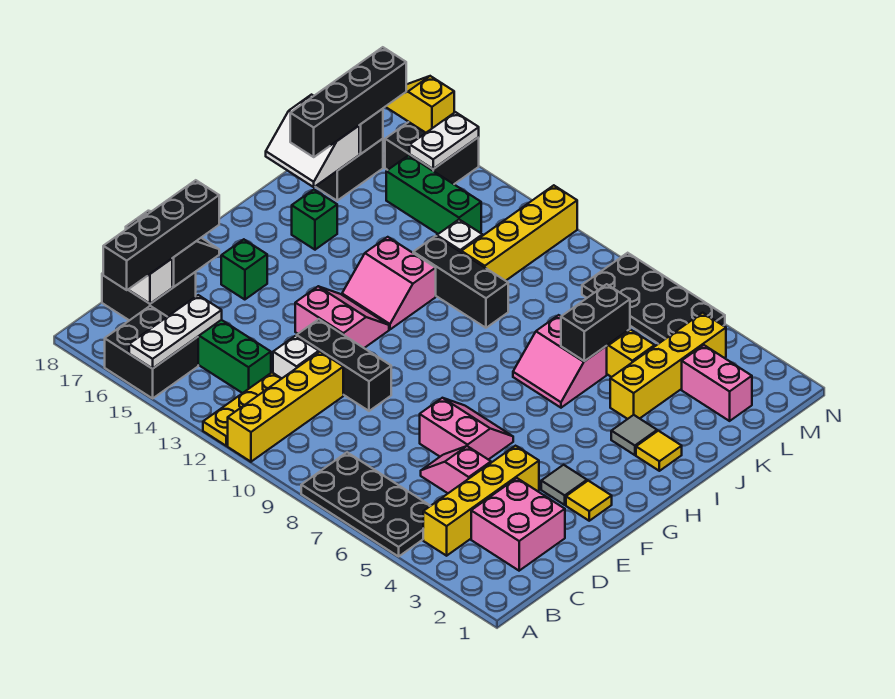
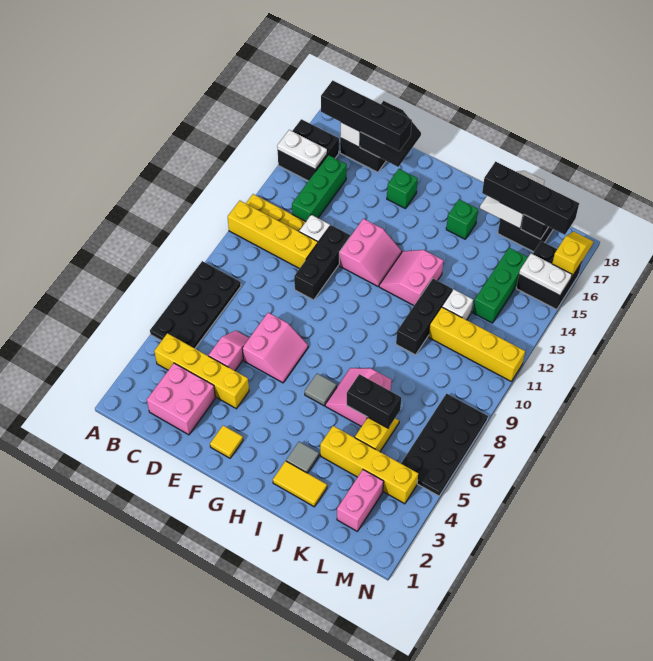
white plate A15:C15 level 2 -> white plate A15:B15 level 2
grey tile F3 level 1 -> grey tile H6 level 1
yellow tile I2 level 1 -> yellow tile I2:J2 level 1

